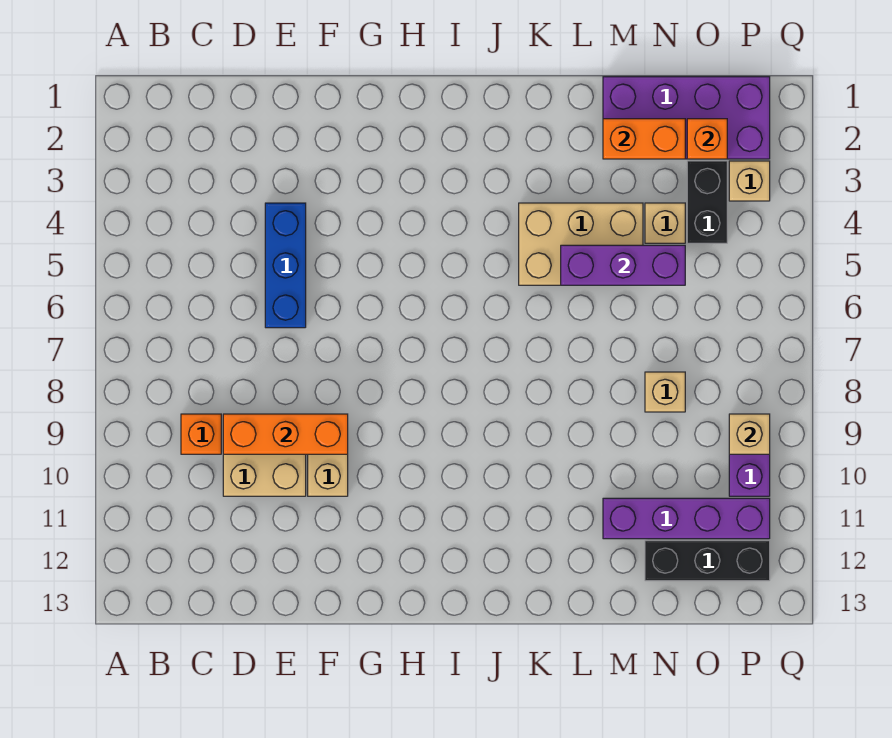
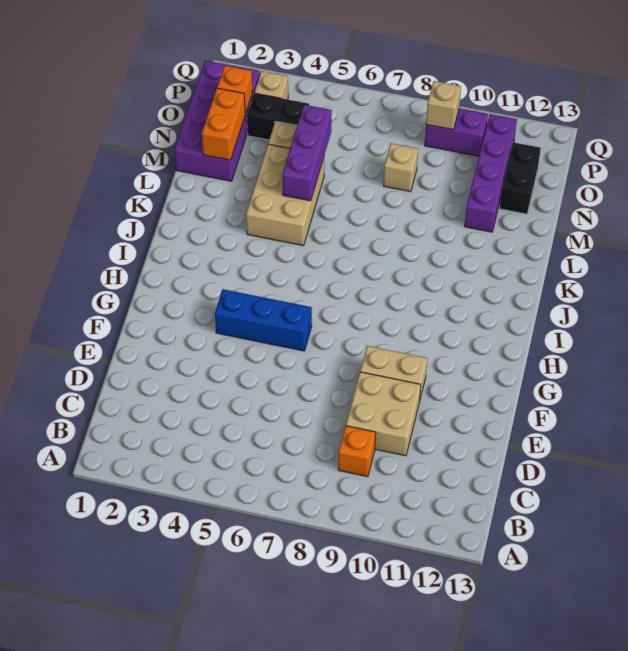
orange brick D9:F9 level 2 -> none
blue brick E4:E6 level 1 -> blue brick G4:G6 level 1
black brick N12:P12 level 1 -> black brick N12:O12 level 1

